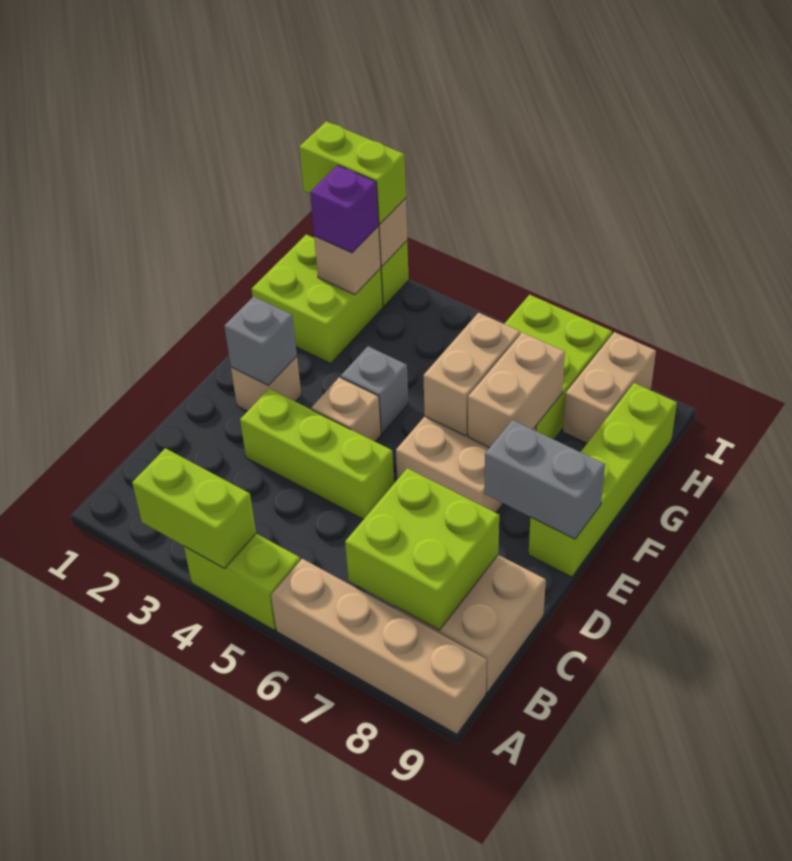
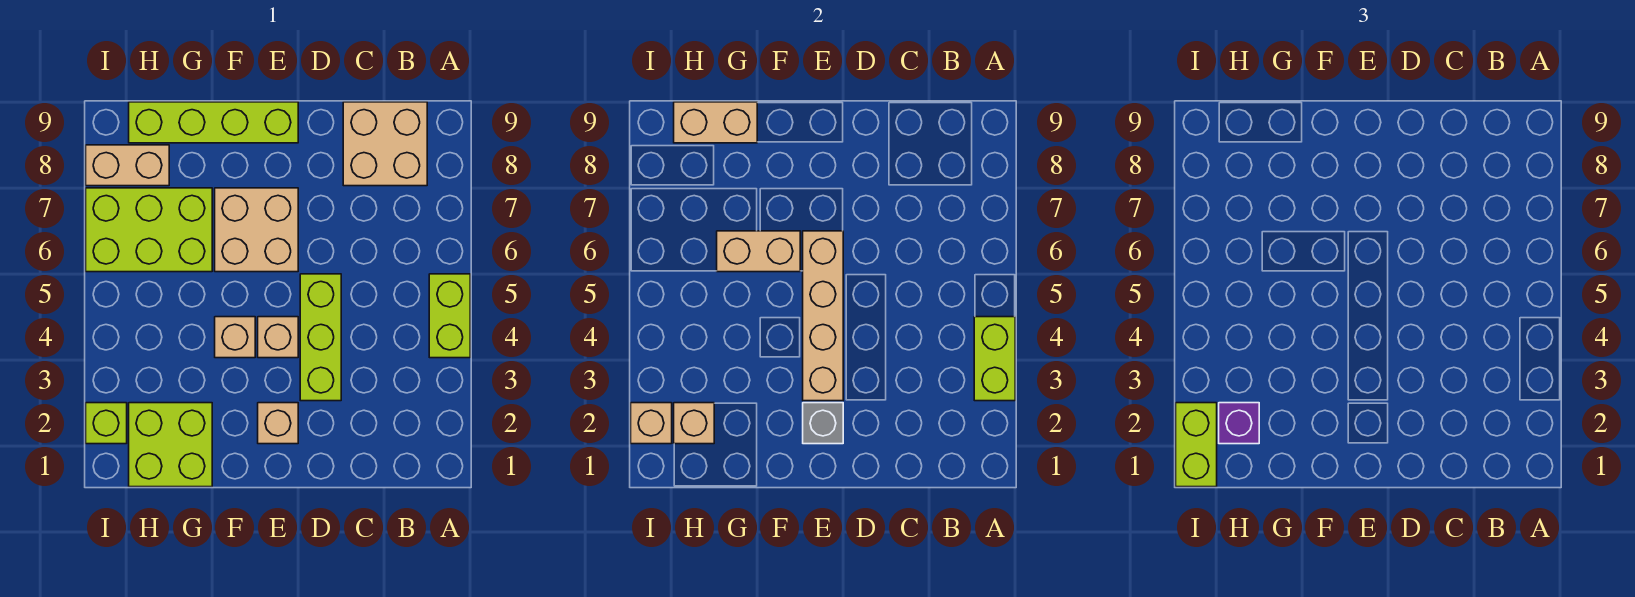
tan brick A6:A9 level 1 -> tan brick E3:E6 level 2
lime brick B7:C8 level 2 -> none
grey brick E8:E9 level 2 -> none
grey brick F4 level 1 -> tan brick F4 level 1
tan brick F7:G7 level 2 -> tan brick G9:H9 level 2

